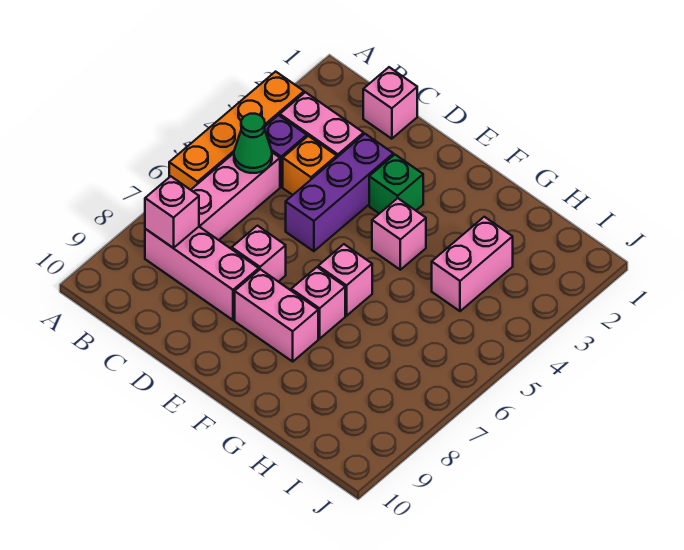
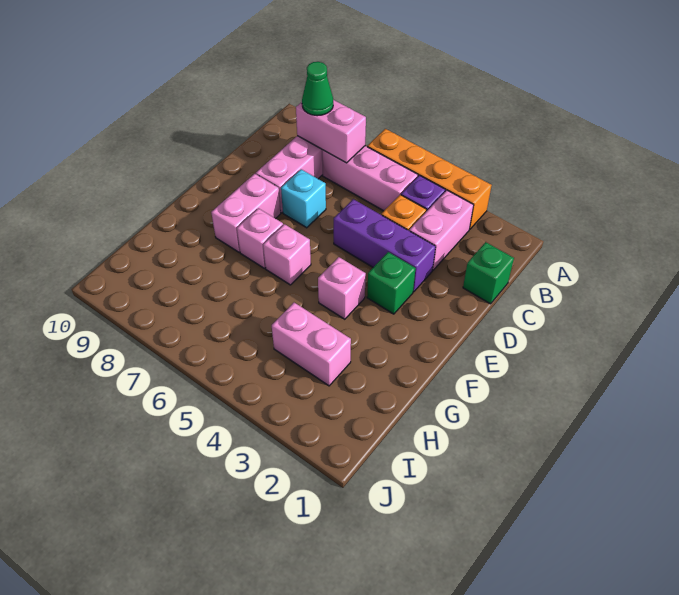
green cone B5 level 2 -> green cone B8 level 3
pink brick B8 level 2 -> pink brick B7:B8 level 2
pink brick C1 level 1 -> green brick C1 level 1
pink brick D7 level 1 -> cyan brick D7 level 1

